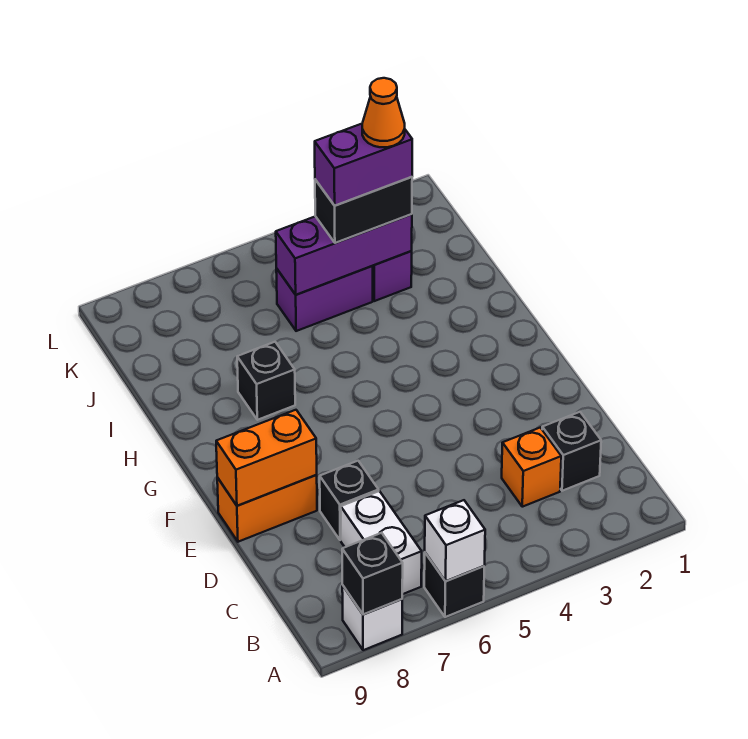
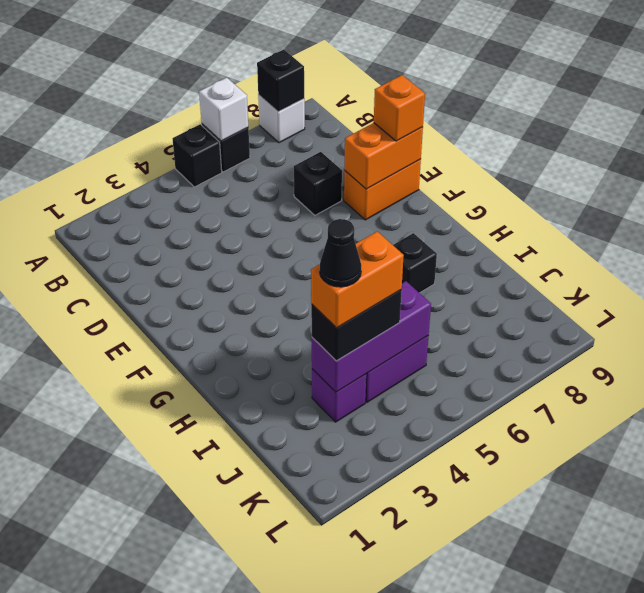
white brick B7:C7 level 1 -> none
black brick C2 level 1 -> black brick A5 level 1
orange brick C3 level 1 -> orange brick E9 level 3
purple brick J3:J4 level 4 -> orange brick J3:J4 level 4
orange cone J3 level 5 -> black cone J3 level 5

